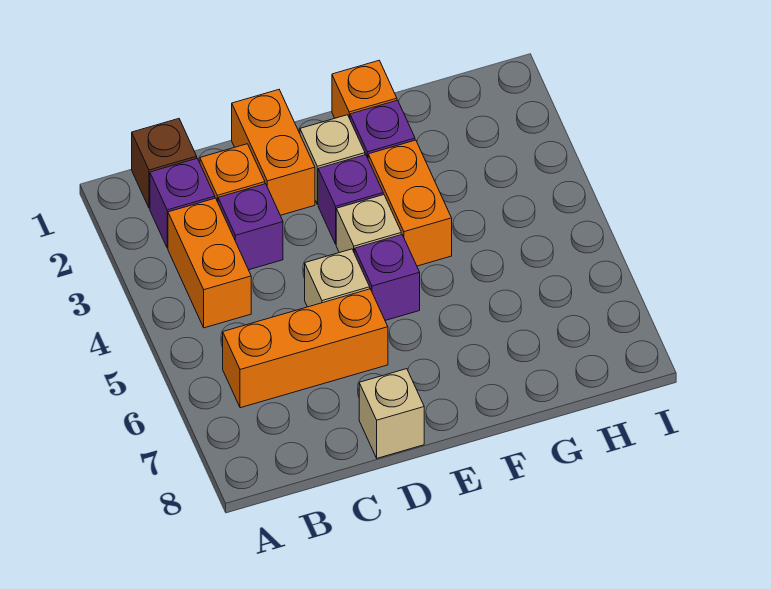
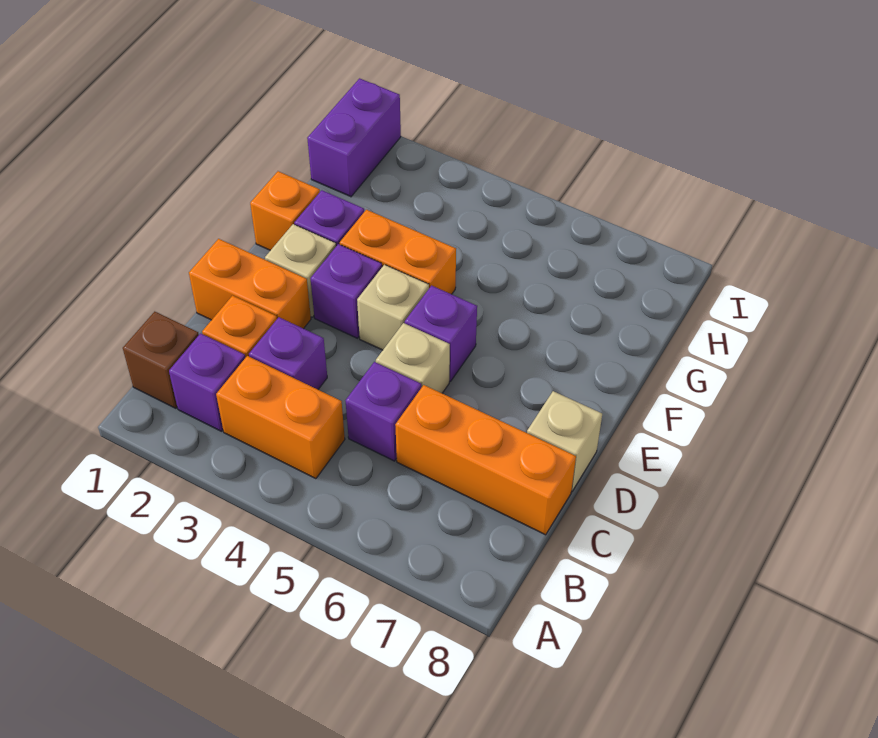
orange brick B6:D6 level 1 -> orange brick C6:C8 level 1
none -> purple brick C5 level 1
none -> purple brick H1:I1 level 1

